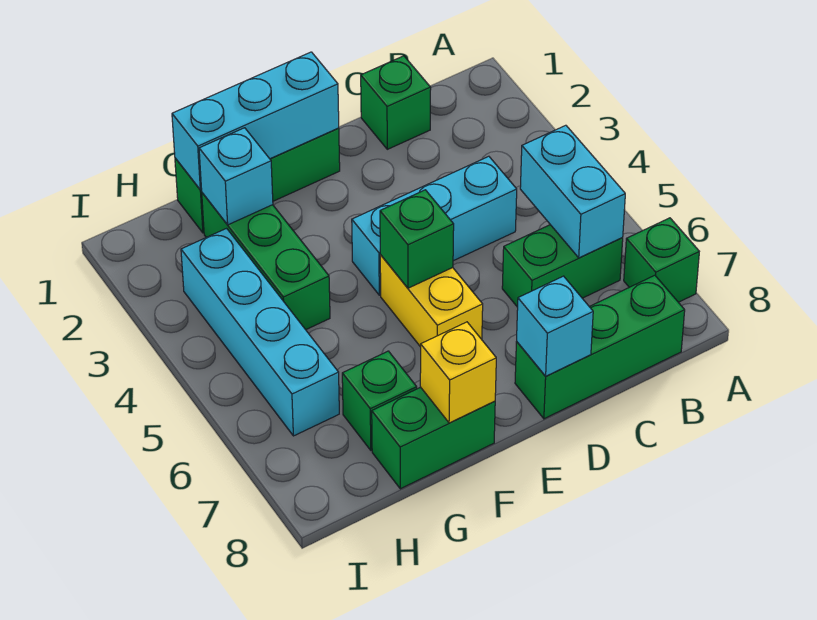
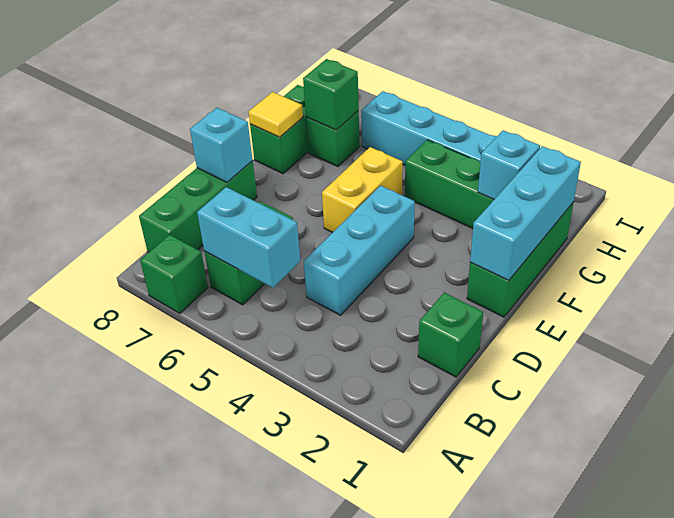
yellow brick E5:E6 level 1 -> yellow brick E5:F5 level 1
green brick E5 level 2 -> green brick G7 level 2
yellow brick F8 level 2 -> yellow tile F8 level 2

